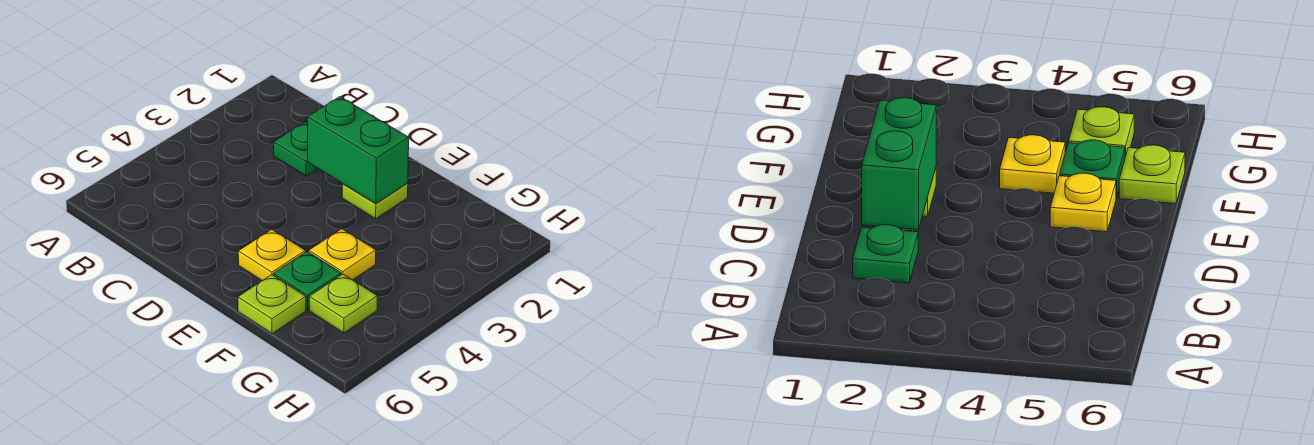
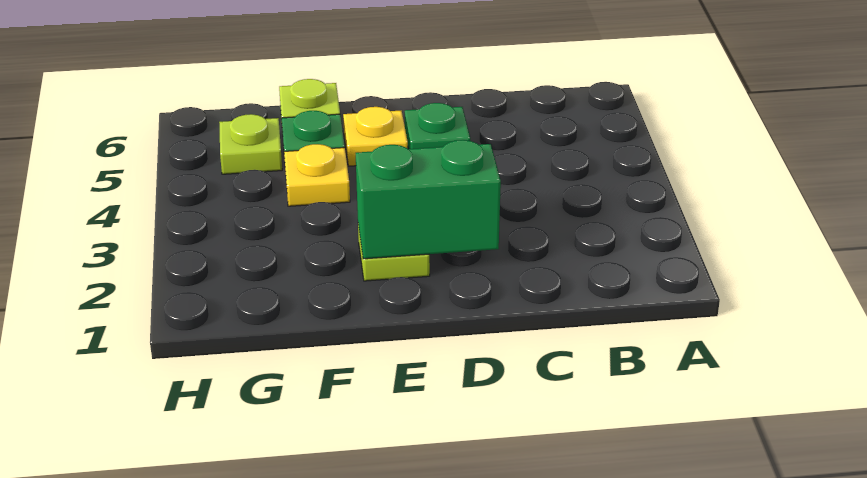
green plate C2 level 1 -> green plate D5 level 1

